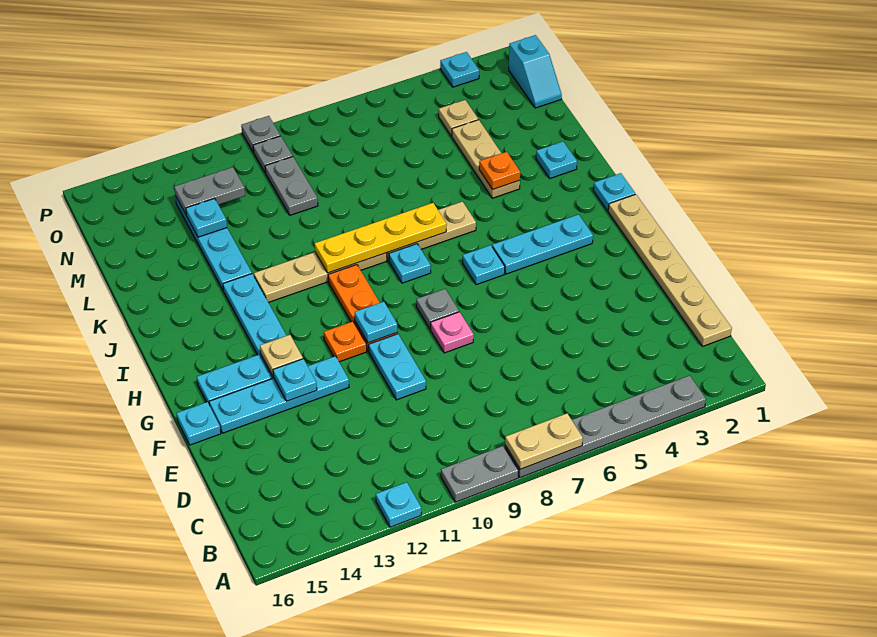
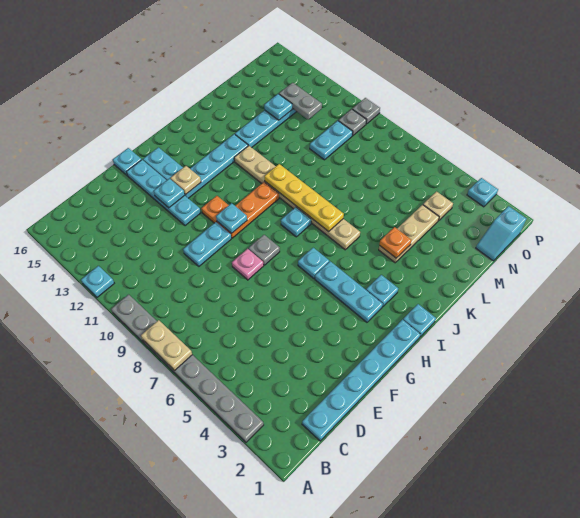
tan plate C1:H1 level 1 -> cyan plate C1:H1 level 1
cyan plate K2 level 1 -> cyan plate I3 level 1
grey plate M10:N10 level 1 -> cyan plate M10:N10 level 1

